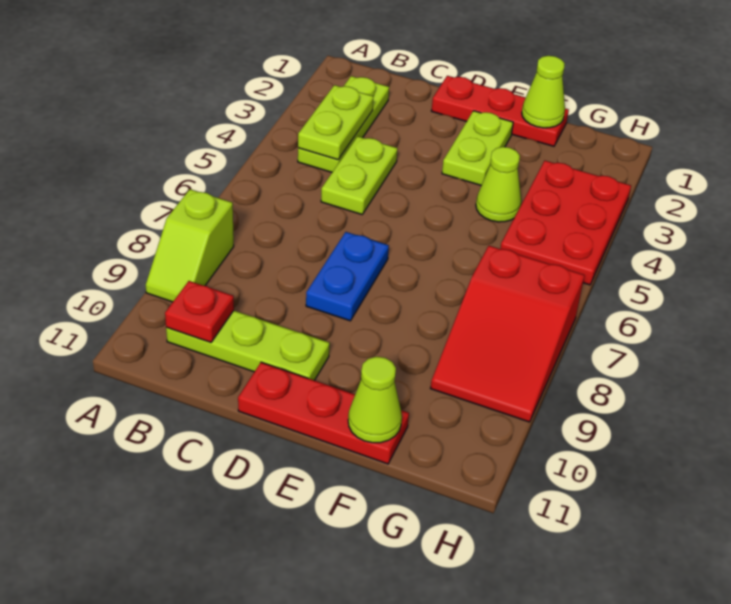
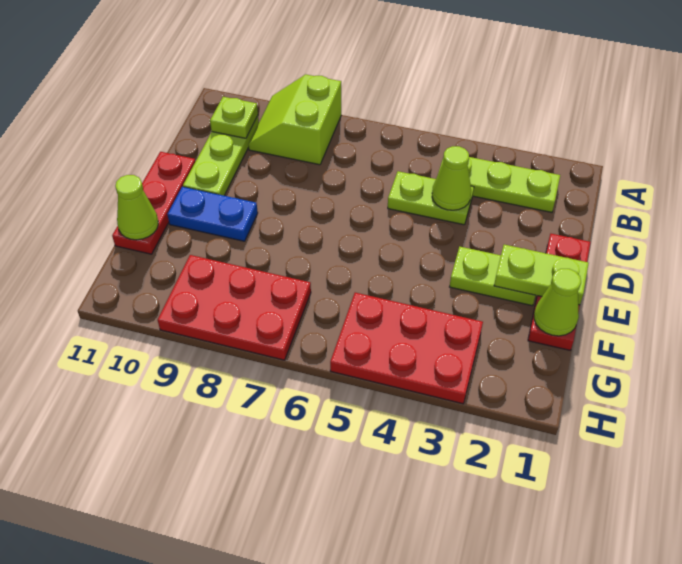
lime slope A8:A9 level 1 top 8 -> lime slope A8:B9 level 1 top 8
lime plate B3:B4 level 2 -> lime plate E1:E2 level 2
red plate B10 level 2 -> lime plate B10 level 2
blue plate D7:D8 level 1 -> blue plate E9:E10 level 1
lime cone F4 level 1 -> lime cone C4 level 2
red slope G7:H9 level 1 top 7 -> red plate G7:H9 level 1

